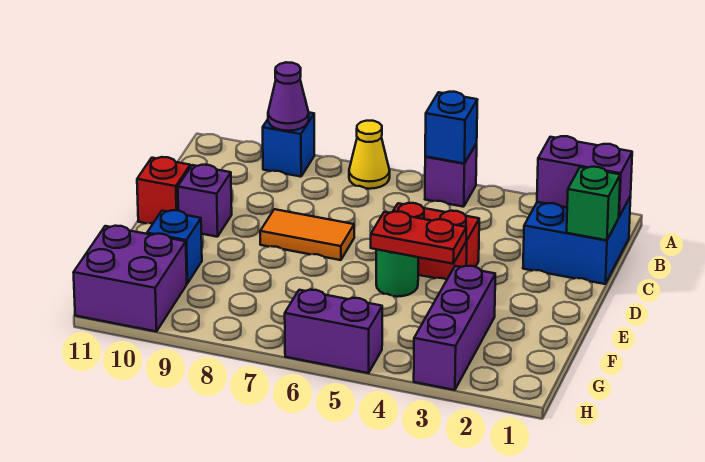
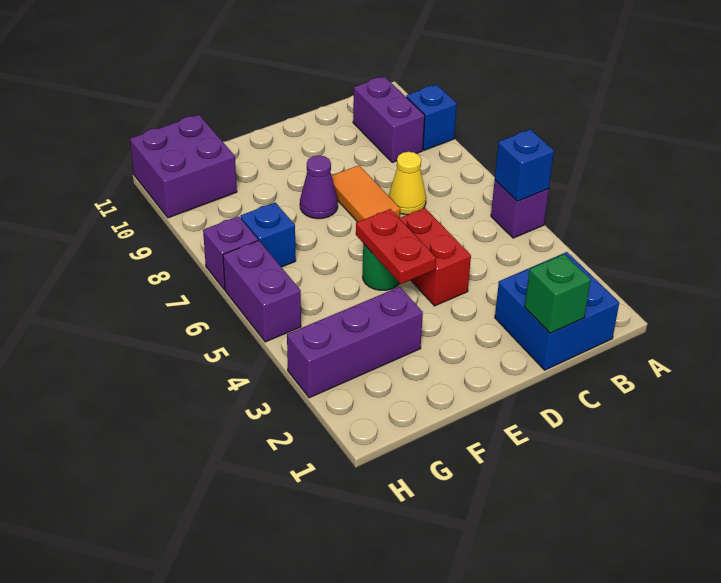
yellow cone A7 level 1 -> yellow cone C7 level 1
purple cone A9 level 2 -> purple cone E8 level 1
purple brick B1:B2 level 2 -> purple brick B9:B10 level 1
purple brick D10 level 1 -> purple brick H7 level 1
red brick D11 level 1 -> none
blue brick F10 level 1 -> blue brick G7 level 1

